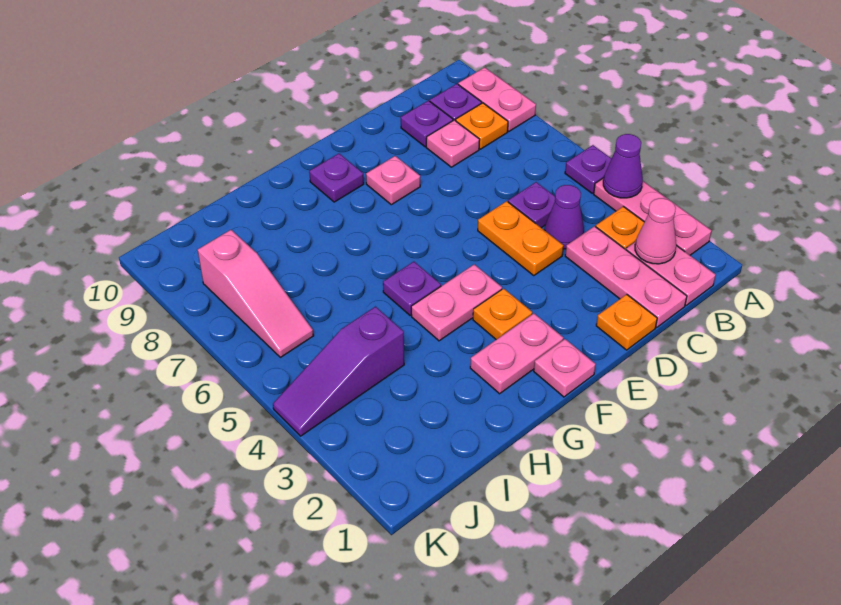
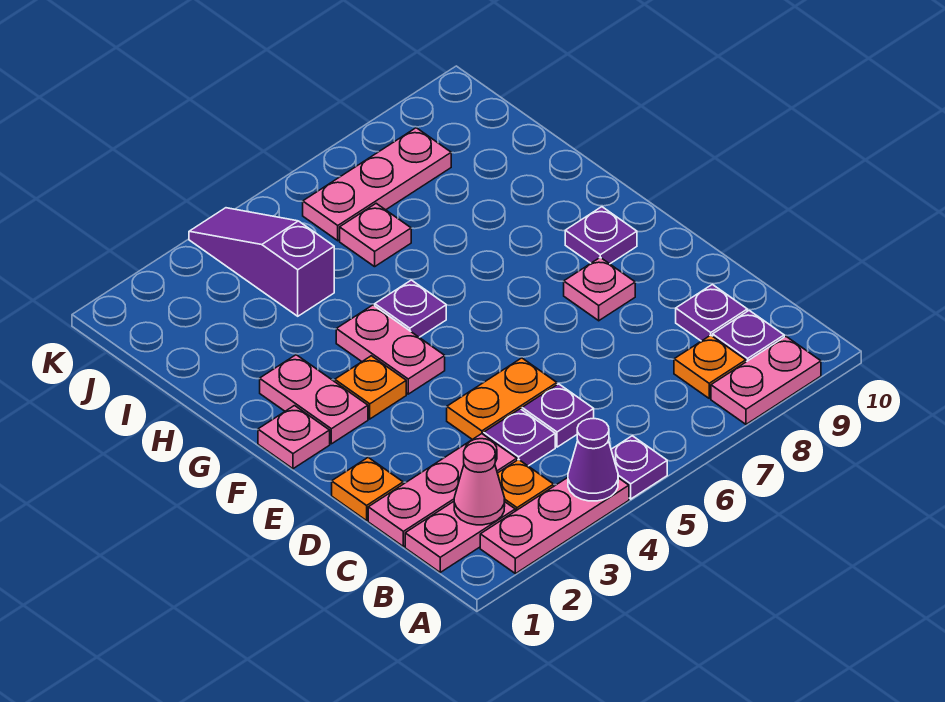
purple cone C4 level 1 -> purple plate C4 level 1
pink plate C8 level 1 -> pink plate I6 level 1
pink slope J6:J8 level 1 top 8 -> pink plate J6:J8 level 1

